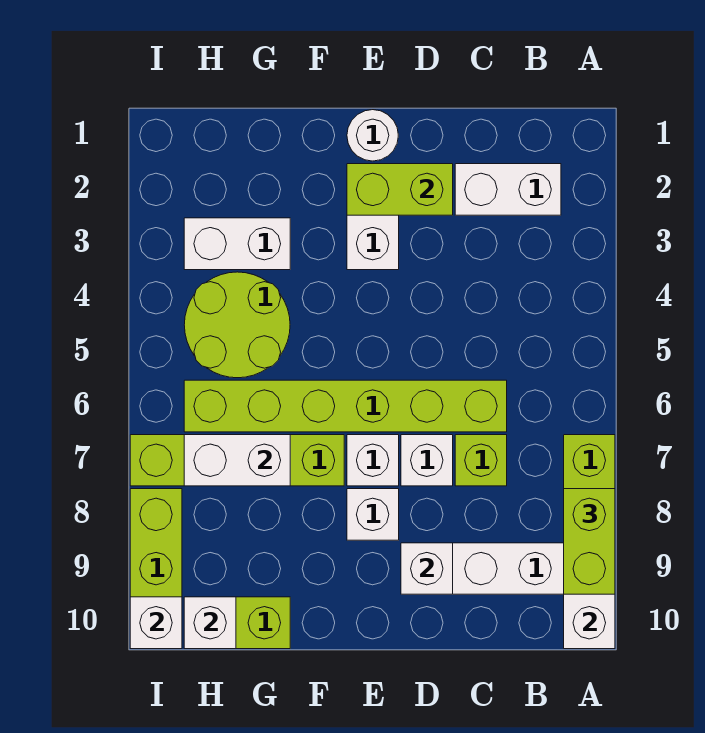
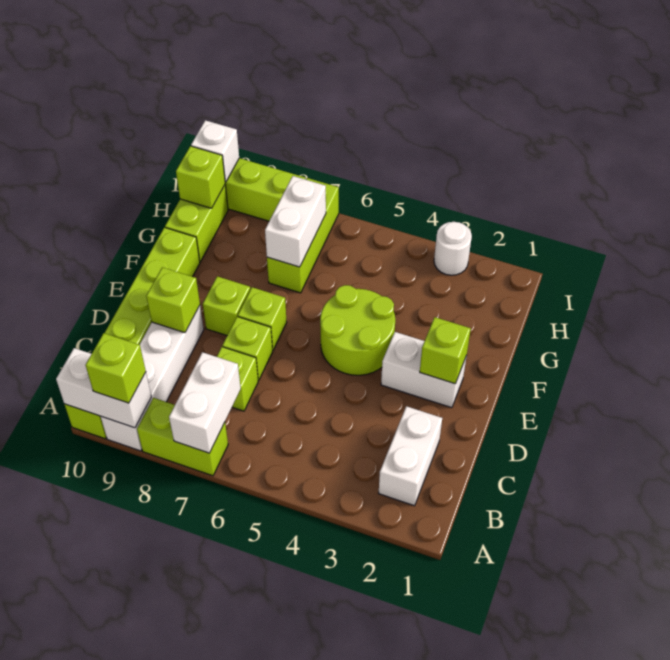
lime brick A8:A9 level 3 -> lime brick A9 level 3
lime brick C6:H6 level 1 -> lime brick A10:F10 level 1
lime brick D2:E2 level 2 -> lime brick E2 level 2
white brick D7 level 1 -> lime brick D7 level 1
white brick D9 level 2 -> lime brick D9 level 2
white round brick E1 level 1 -> white round brick I3 level 1
white brick E7 level 1 -> lime brick E7 level 1
white brick E8 level 1 -> lime brick E8 level 1
lime brick F7:I7 level 1 -> lime brick G7:I7 level 1
white brick G3:H3 level 1 -> white brick A7:B7 level 2
lime round brick G4:H5 level 1 -> lime round brick E4:F5 level 1
white brick H10 level 2 -> lime brick H10 level 2

